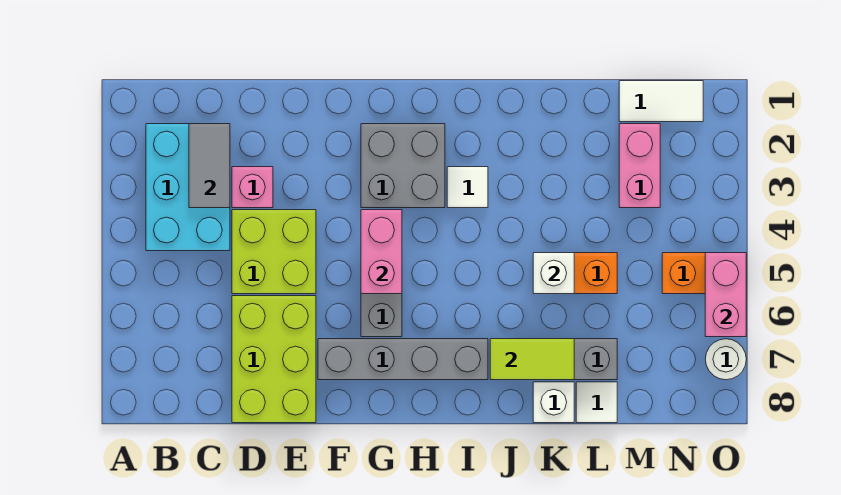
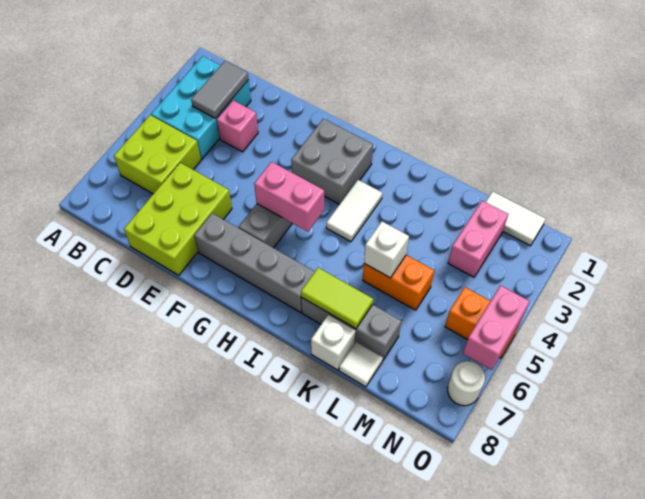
lime brick D4:E5 level 1 -> lime brick B5:C6 level 1
pink brick G4:G5 level 2 -> pink brick G5:H5 level 2
white tile I3 level 1 -> white tile I3:I4 level 1

